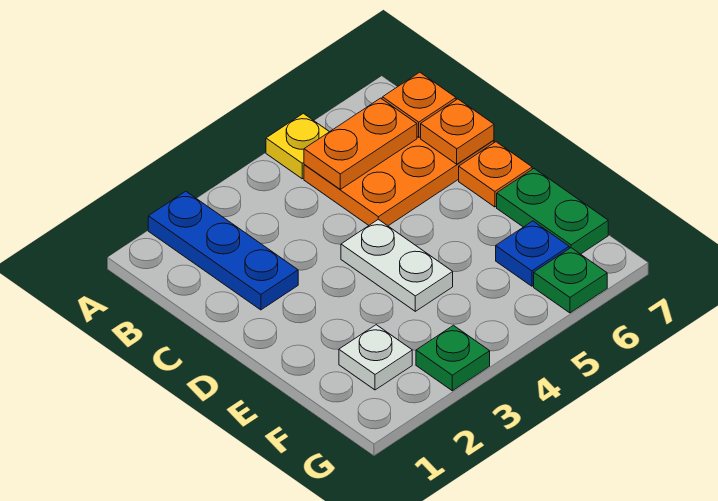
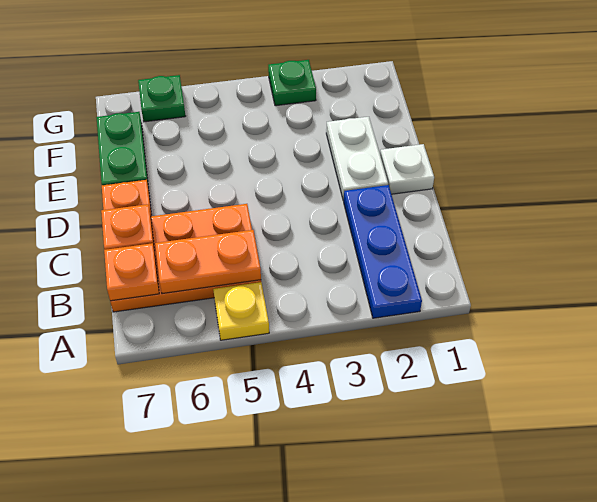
white plate D4:E4 level 1 -> white plate D2:E2 level 1
white plate F2 level 1 -> white plate D1 level 1
blue plate F6 level 1 -> none

